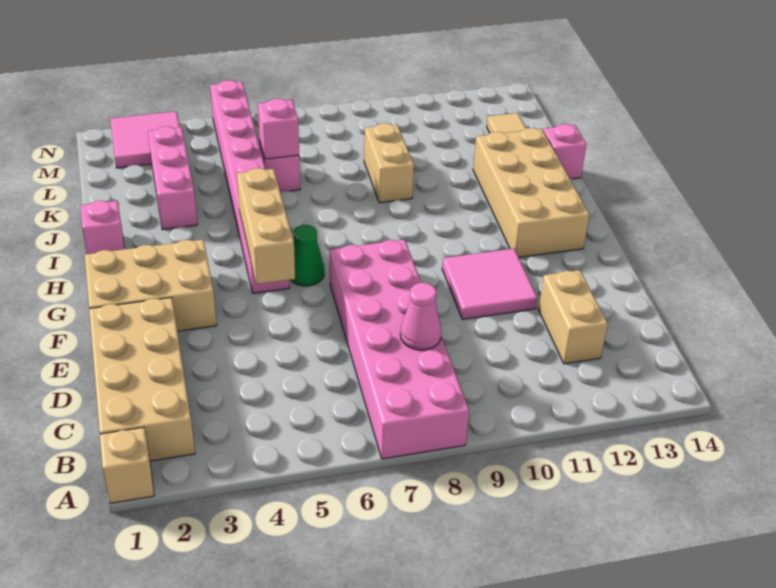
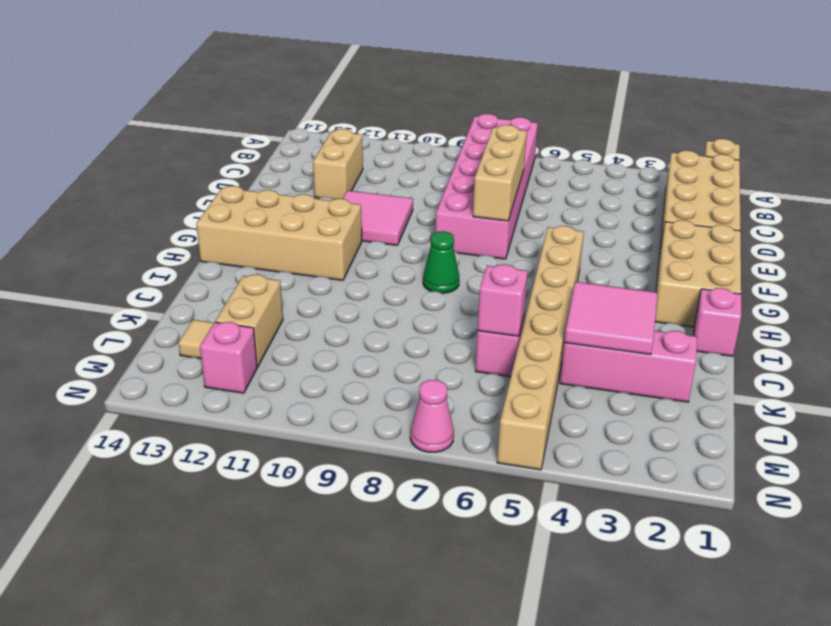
pink cone C8 level 2 -> pink cone N7 level 1
tan brick F1:G3 level 1 -> tan brick F1:H2 level 1
tan brick F5:H5 level 2 -> tan brick D7:F7 level 2
pink brick G5:N5 level 1 -> tan brick G5:N5 level 1
green cone G6 level 1 -> green cone H8 level 1
tan brick G12:J13 level 1 -> tan brick G11:H14 level 1
pink brick J3:L3 level 1 -> pink brick K2:K4 level 1
tan brick J9:K9 level 1 -> tan brick K12:L12 level 1
pink brick J14 level 1 -> pink brick M12 level 1
pink tile M2:N3 level 1 -> pink tile J3:K4 level 2

